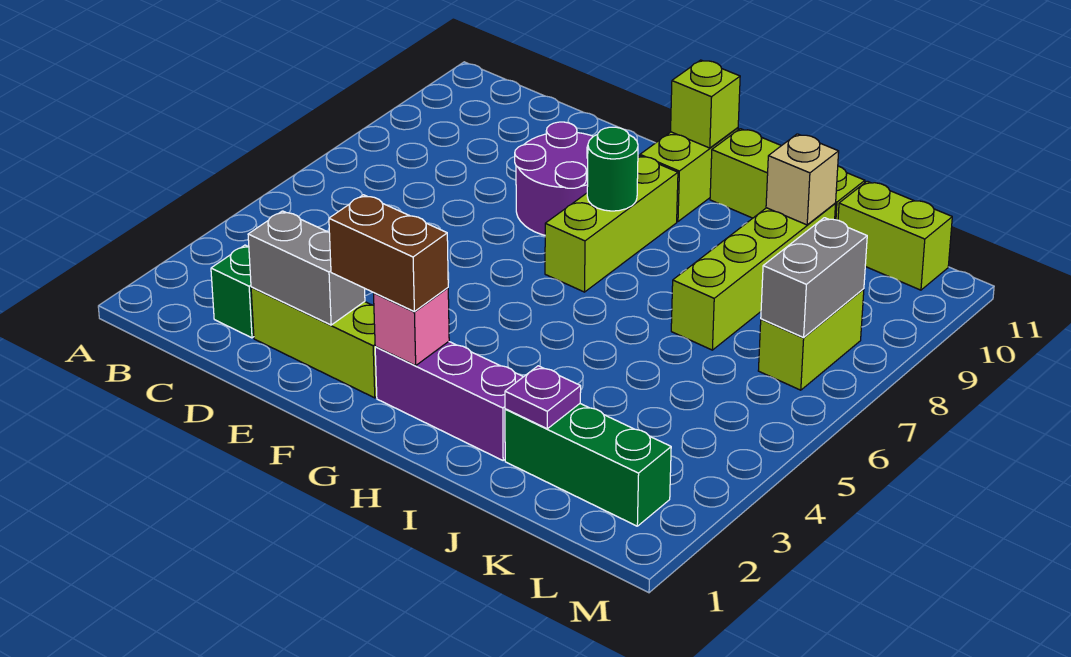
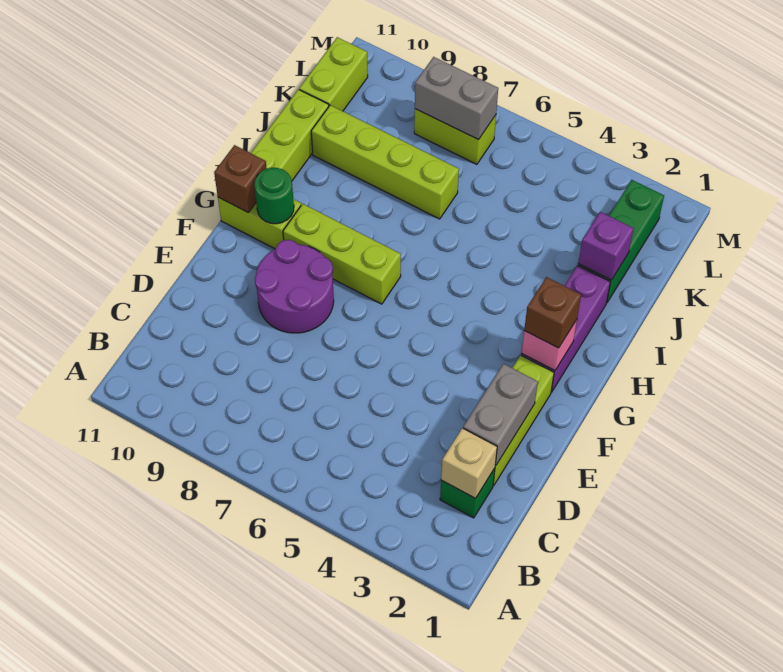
brown brick F2:G2 level 3 -> brown brick G2 level 3
green round brick G8 level 2 -> green round brick G10 level 2
lime brick G11 level 2 -> brown brick G11 level 2
purple plate J2 level 2 -> purple brick J2 level 2
tan brick J10 level 2 -> tan brick C2 level 2

